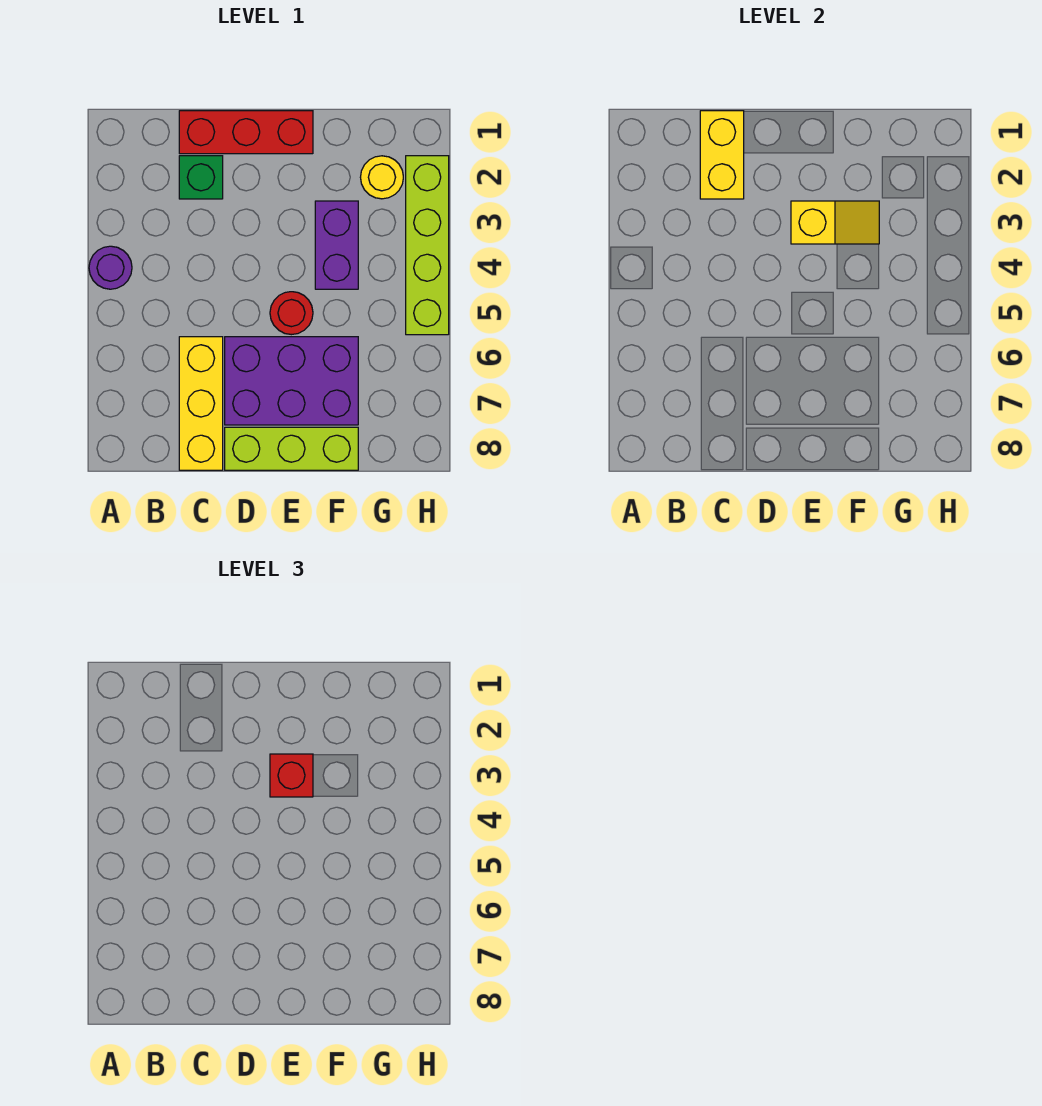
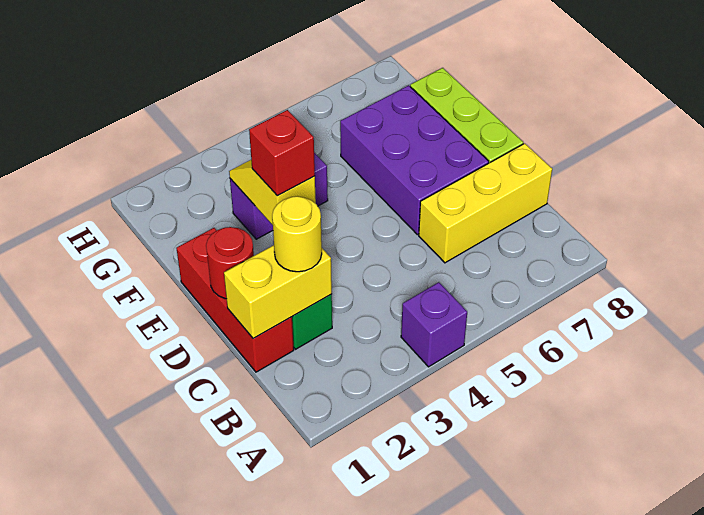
purple round brick A4 level 1 -> purple brick A4 level 1
red round brick E5 level 1 -> red round brick D1 level 2
yellow round brick G2 level 1 -> yellow round brick C2 level 3
lime brick H2:H5 level 1 -> none

